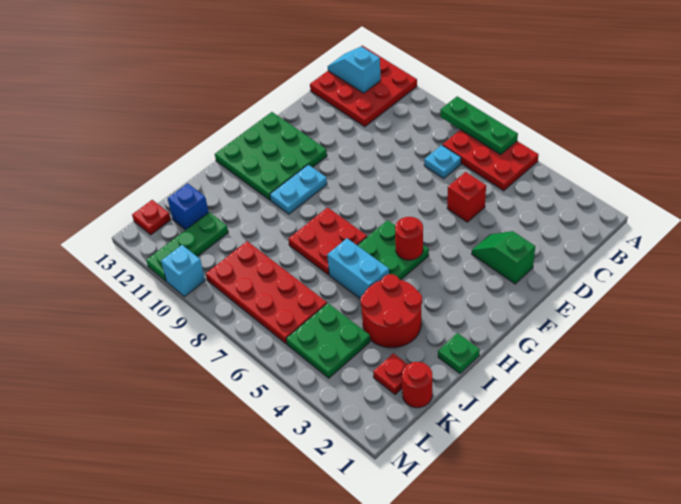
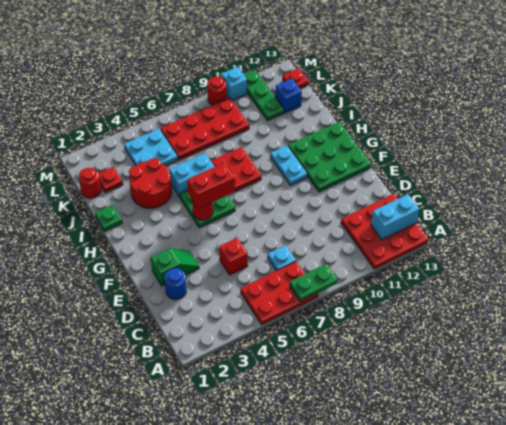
green plate A6:A8 level 2 -> green plate A7:A8 level 2
cyan slope B12:B13 level 2 top 12 -> cyan brick B12:B13 level 2
none -> blue round brick D2 level 1
none -> red brick G5:G6 level 3
green plate K4:L5 level 1 -> cyan plate K4:L5 level 1
none -> red round brick M9 level 1

